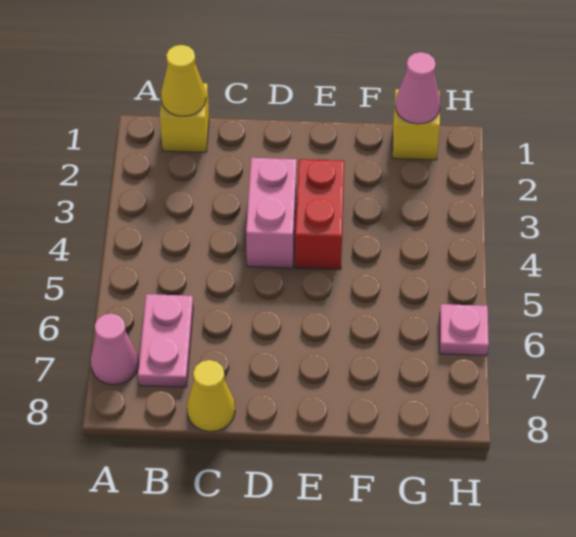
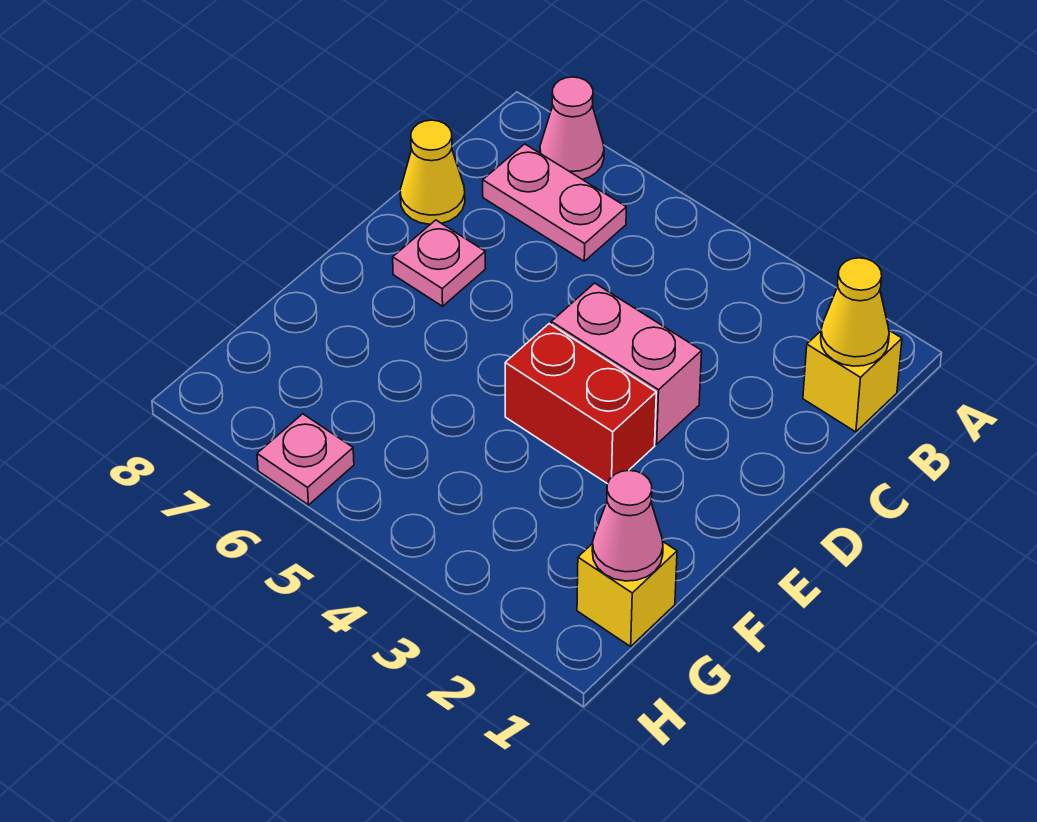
none -> pink plate D7 level 1

